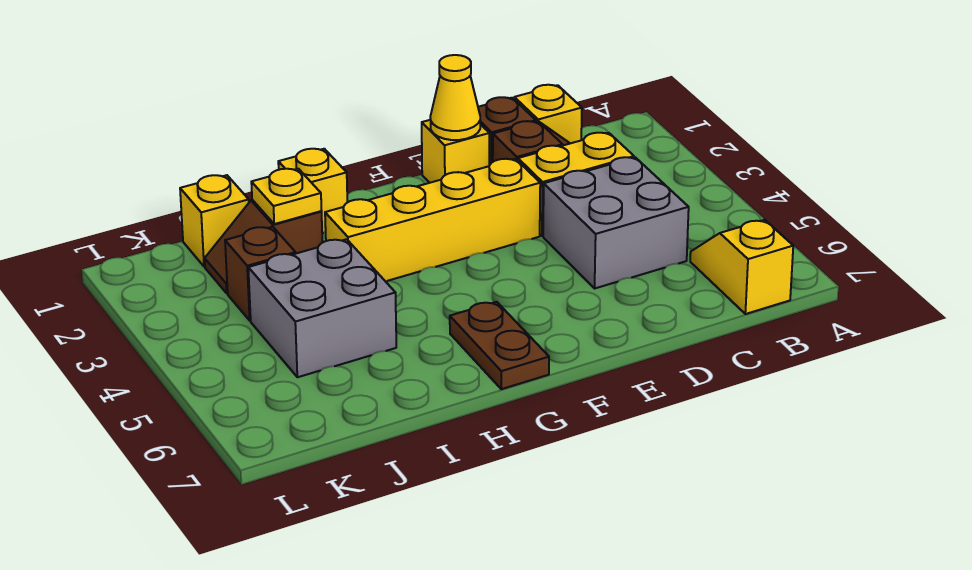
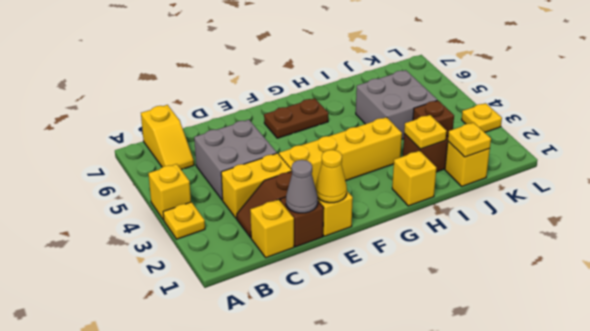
none -> yellow plate A3 level 1
none -> yellow brick A4 level 1
none -> grey cone D1 level 2
brown plate G6:G7 level 1 -> brown plate F6:G6 level 1
none -> yellow plate J1 level 2
none -> yellow plate L3 level 1

